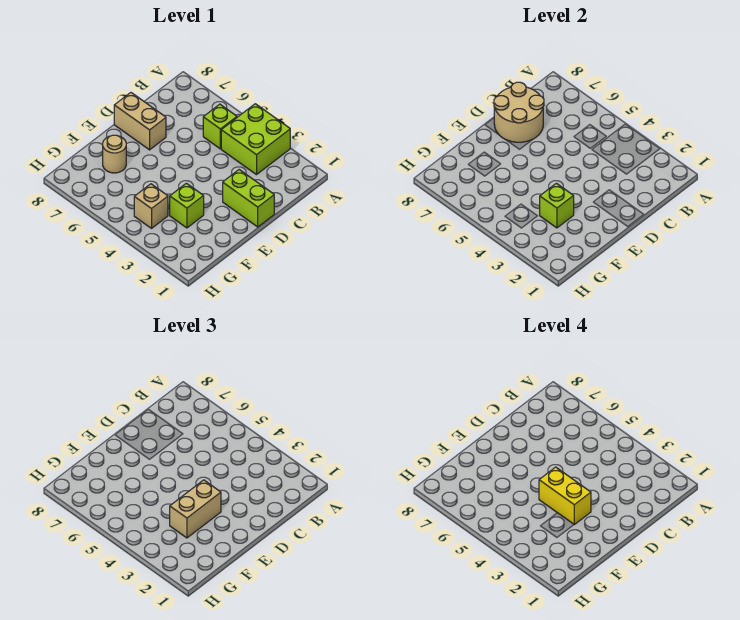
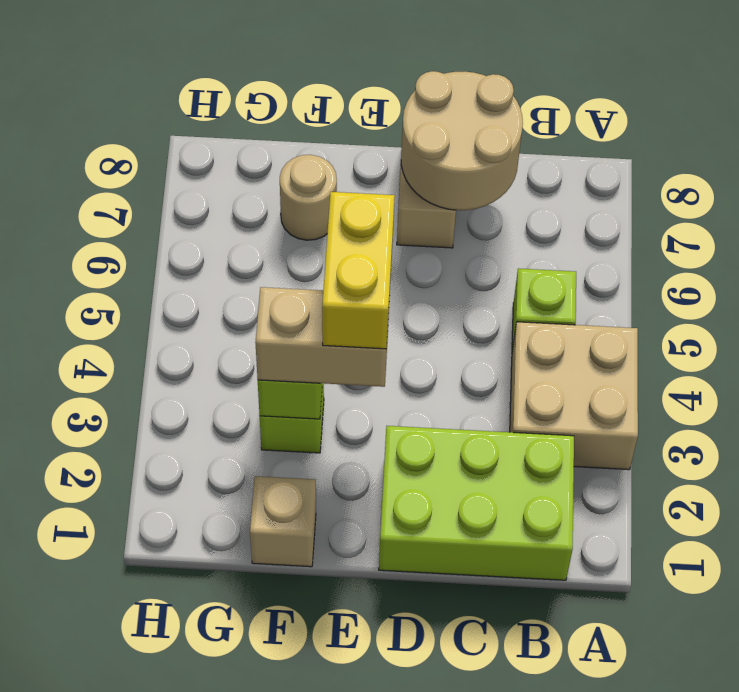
lime brick A3:B4 level 1 -> tan brick A3:B4 level 1
lime brick D1:D2 level 1 -> lime brick B1:D2 level 1
tan brick G4 level 1 -> tan brick F1 level 1

